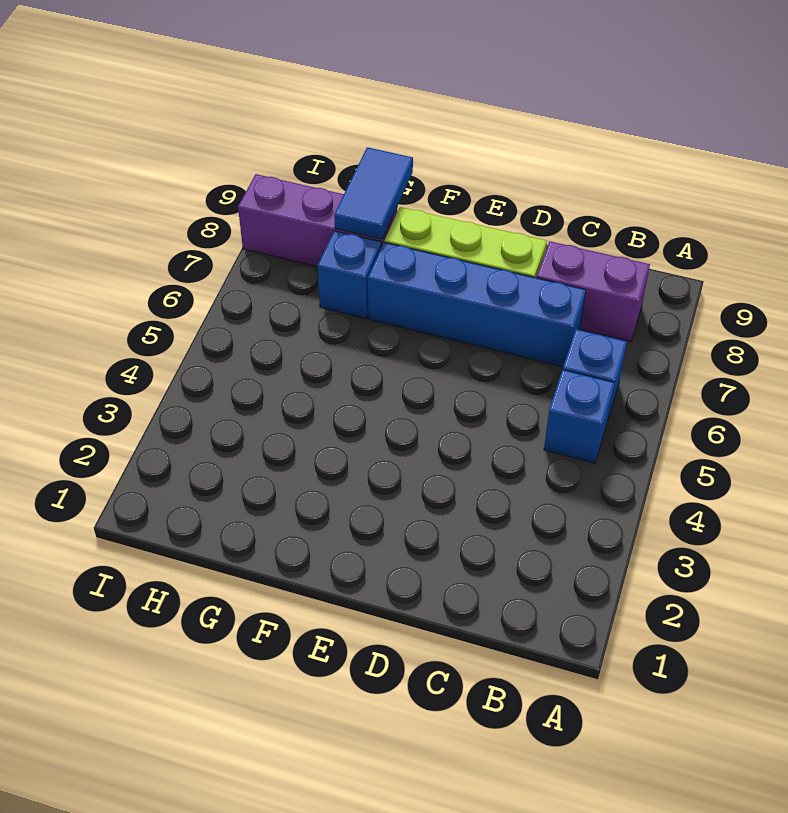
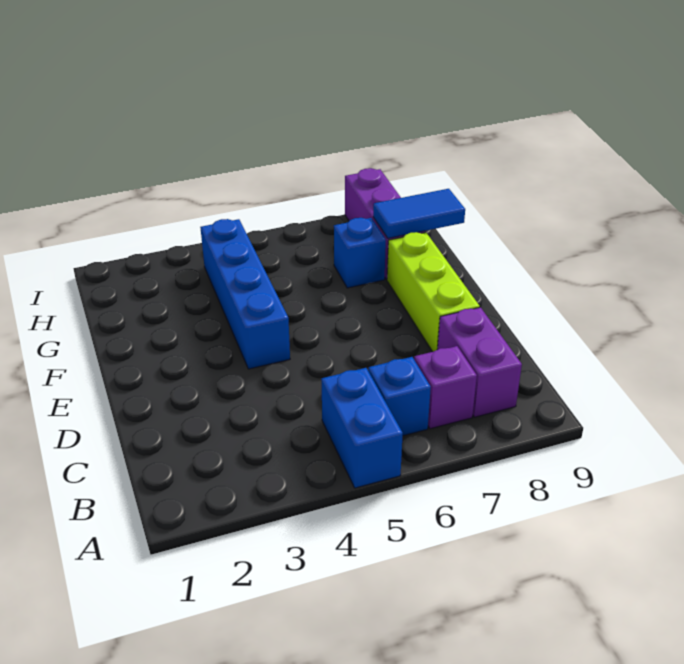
blue brick B5 level 1 -> blue brick A5:B5 level 1
none -> purple brick B7 level 1
blue brick C7:F7 level 1 -> blue brick E4:H4 level 1

